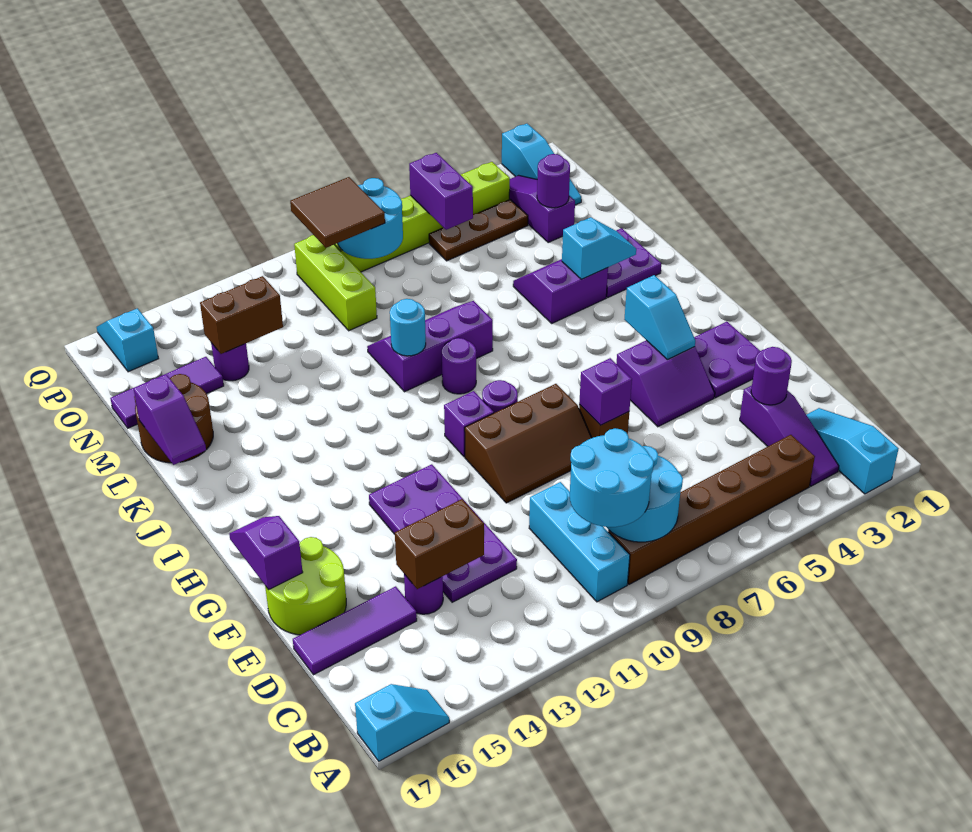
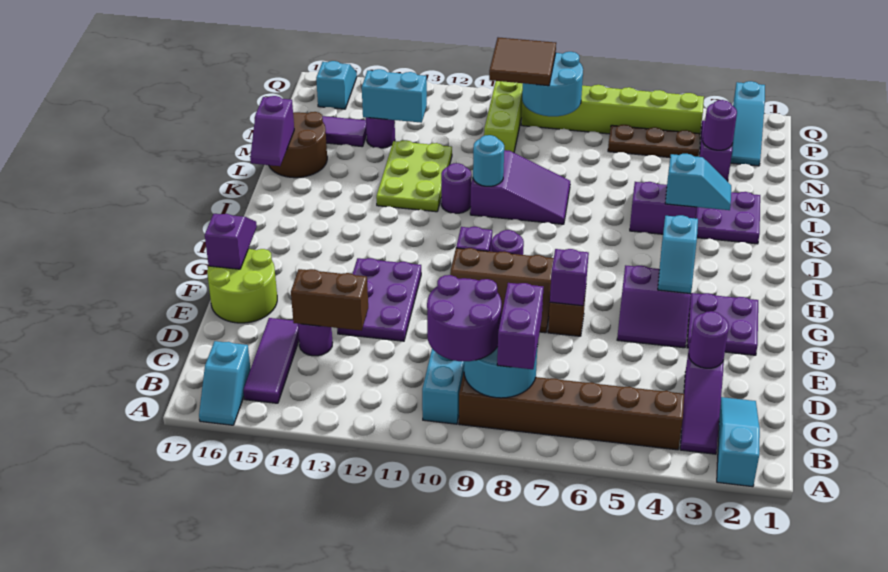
cyan slope A16:A17 level 1 top 17 -> cyan slope A16:B16 level 1 top B
cyan round brick B9:C10 level 3 -> purple round brick B9:C10 level 3
purple plate D12:G13 level 1 -> purple plate E12:G13 level 1
purple tile D15:D17 level 1 -> purple tile B15:D15 level 1
purple round brick J9 level 1 -> purple round brick K11 level 1
purple slope K8:L10 level 1 top K -> purple slope K8:L10 level 1 top 10
none -> lime plate K12:M13 level 1
brown brick N13:N14 level 2 -> cyan brick N13:N14 level 2
purple brick O6:P6 level 2 -> purple brick B8:C8 level 3

